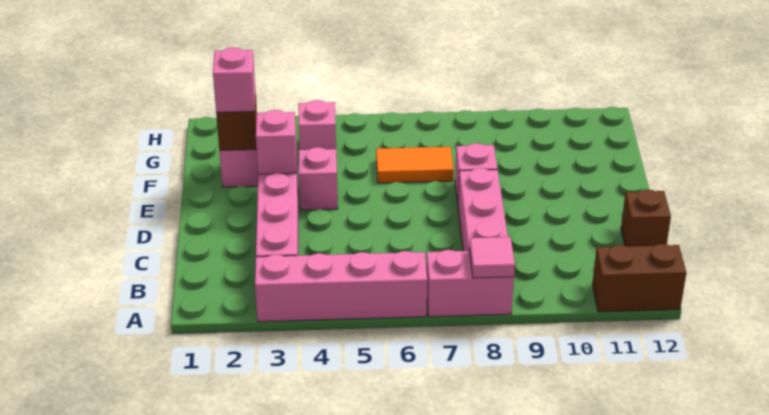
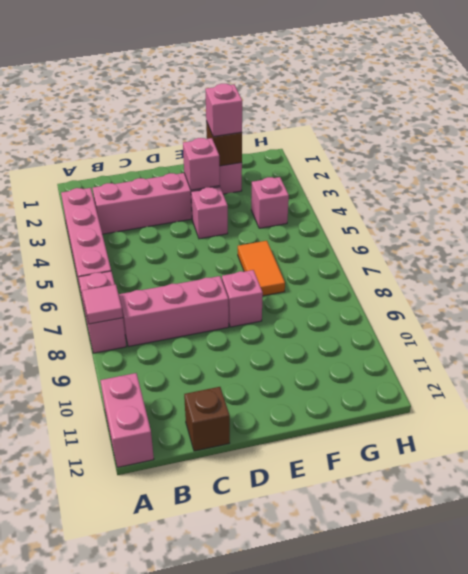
brown brick A11:A12 level 1 -> pink brick A11:A12 level 1

